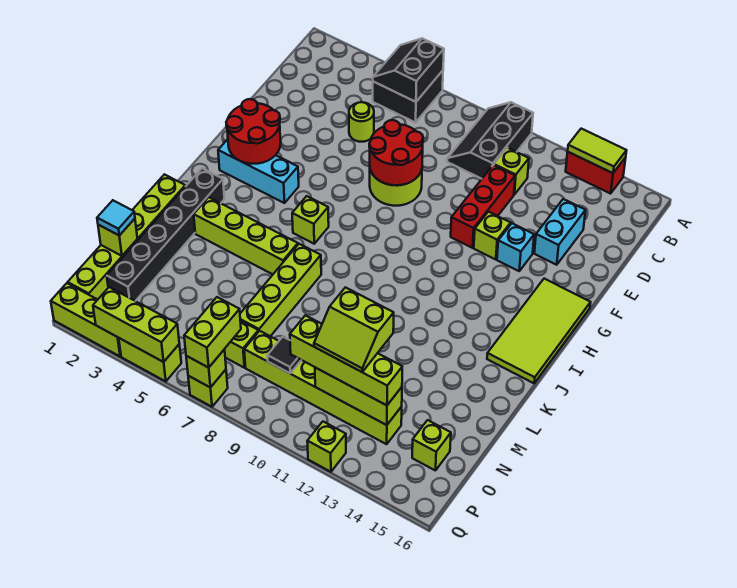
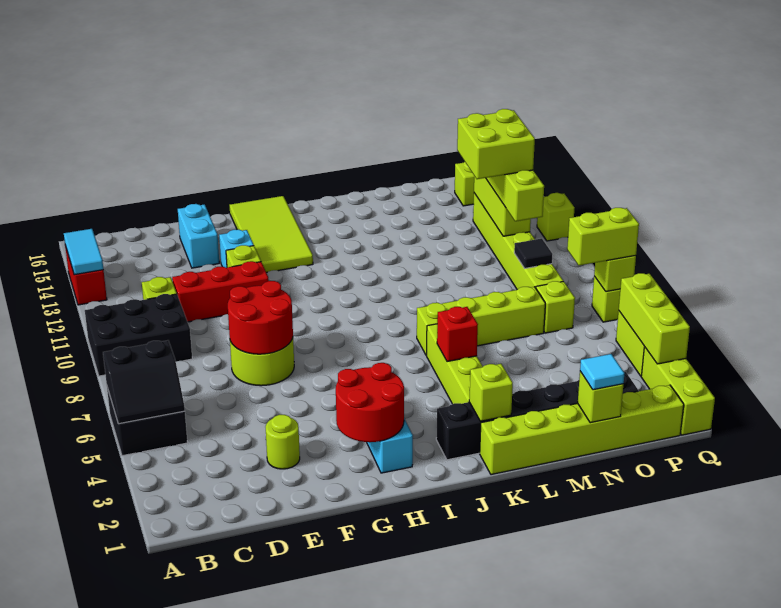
black slope A9:C10 level 1 top 10 -> black brick A9:C10 level 1
lime tile A13:A14 level 2 -> cyan tile A13:A14 level 2
lime round brick D5 level 1 -> lime round brick E3 level 1
cyan brick D14:E14 level 1 -> cyan brick E14:E15 level 1
lime tile G15:J16 level 1 -> lime tile G13:H16 level 1
lime brick I6 level 1 -> lime brick K2 level 2
none -> red brick K5 level 2
lime slope N11:O12 level 4 top N -> lime brick N11:O12 level 4

